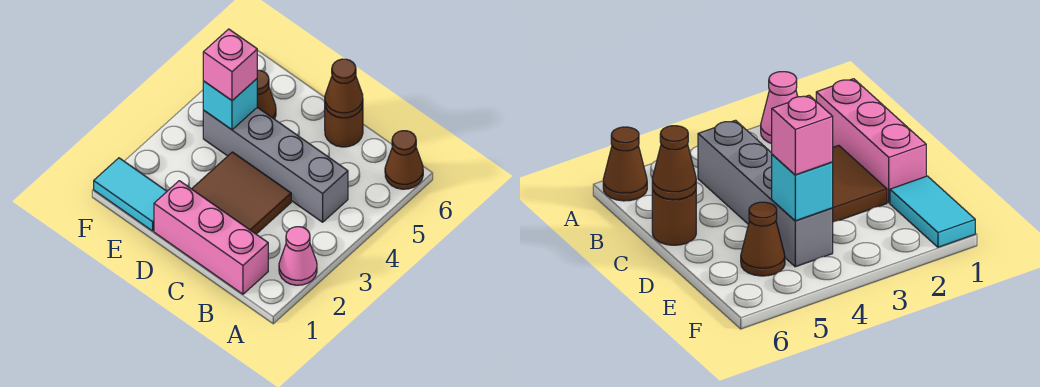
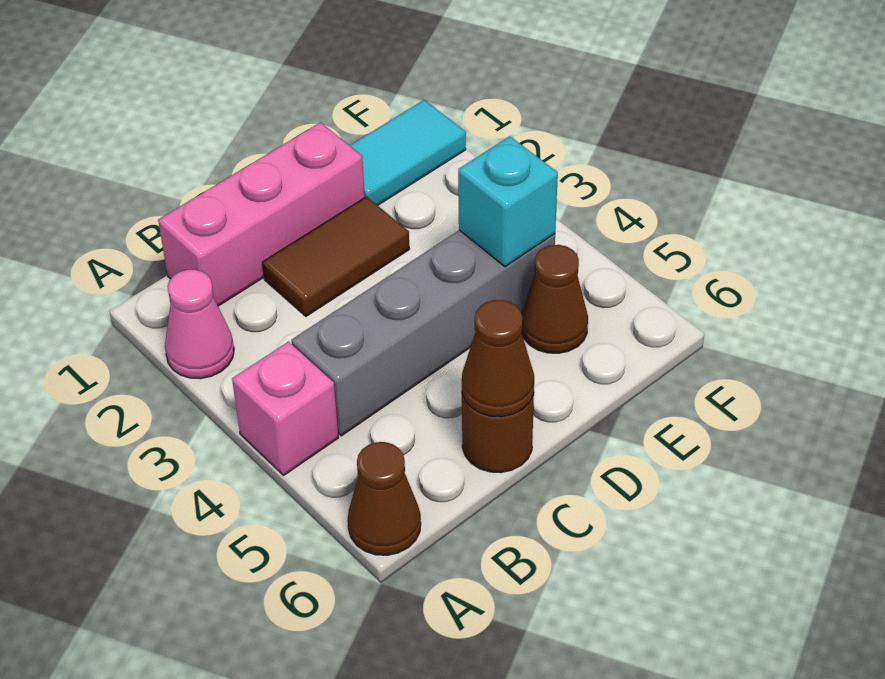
brown tile C2:D3 level 1 -> brown tile C2:D2 level 1
pink brick E4 level 3 -> pink brick A4 level 1

